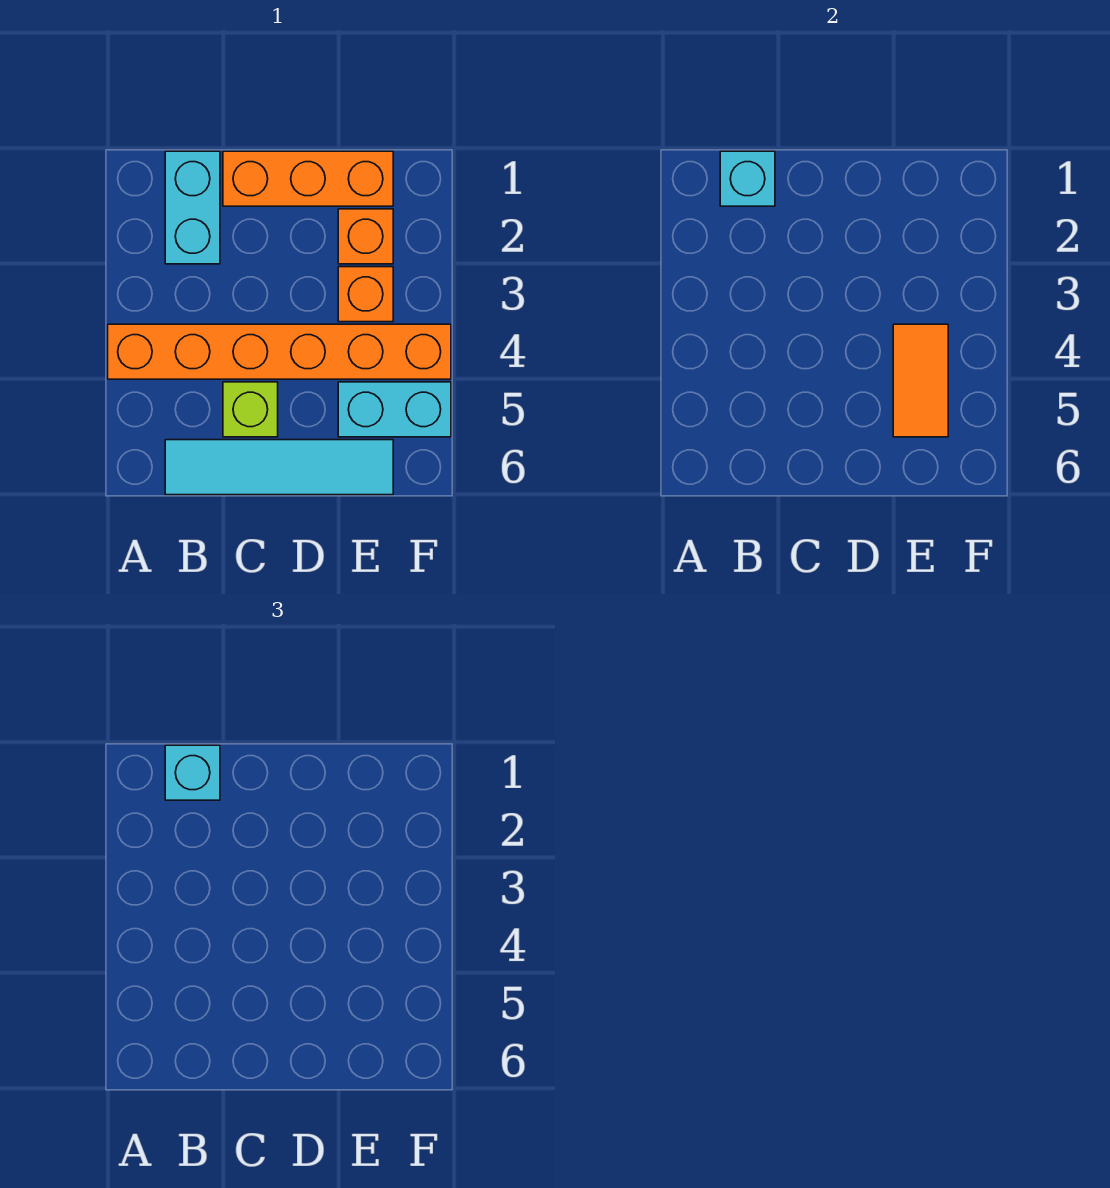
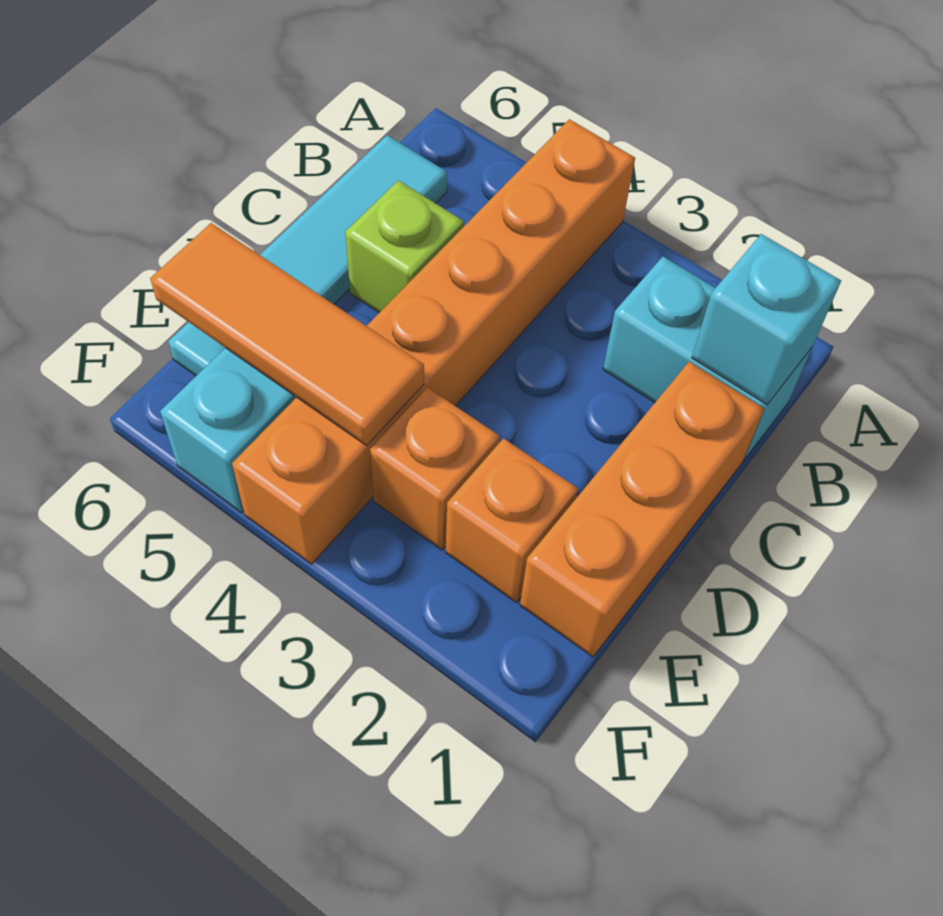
cyan brick B1 level 3 -> none
orange tile E4:E5 level 2 -> orange tile E4:E6 level 2

